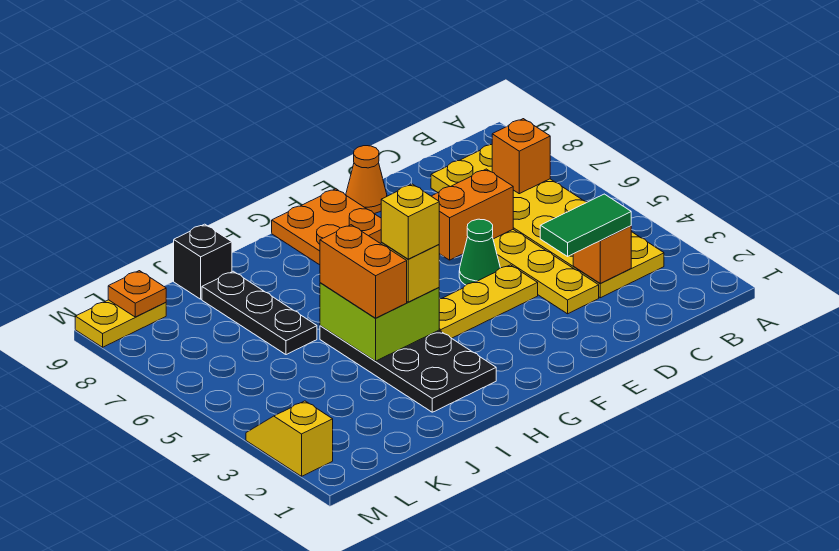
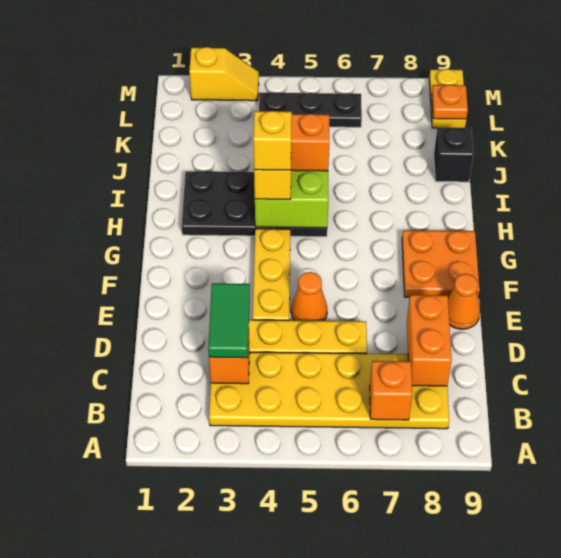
orange brick D6:E6 level 2 -> orange brick C8:D8 level 2
green cone E5 level 1 -> orange cone E5 level 1
black plate J6:J8 level 1 -> black plate L4:L6 level 1

